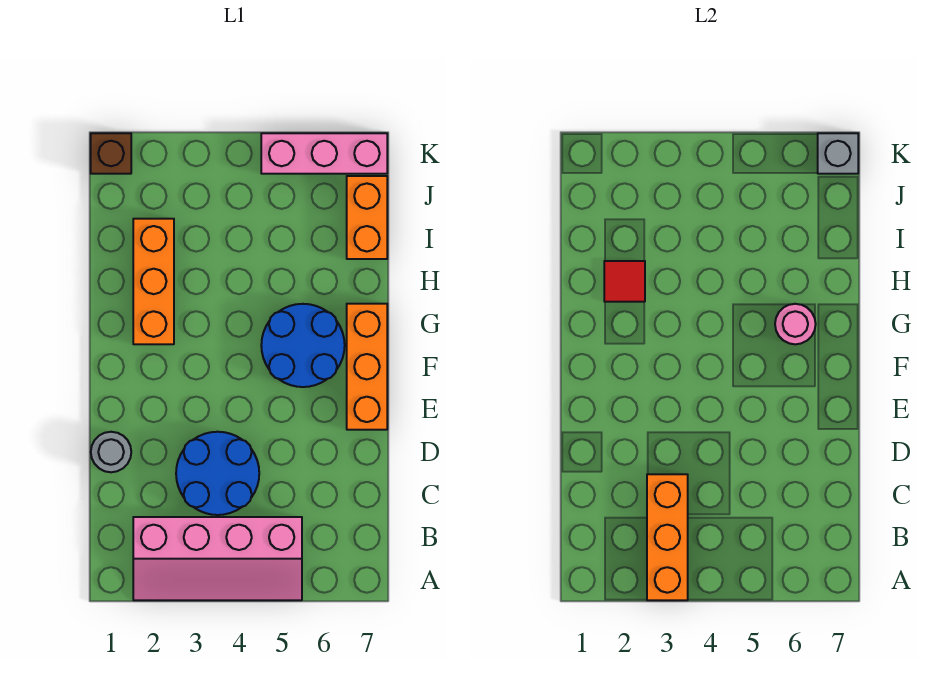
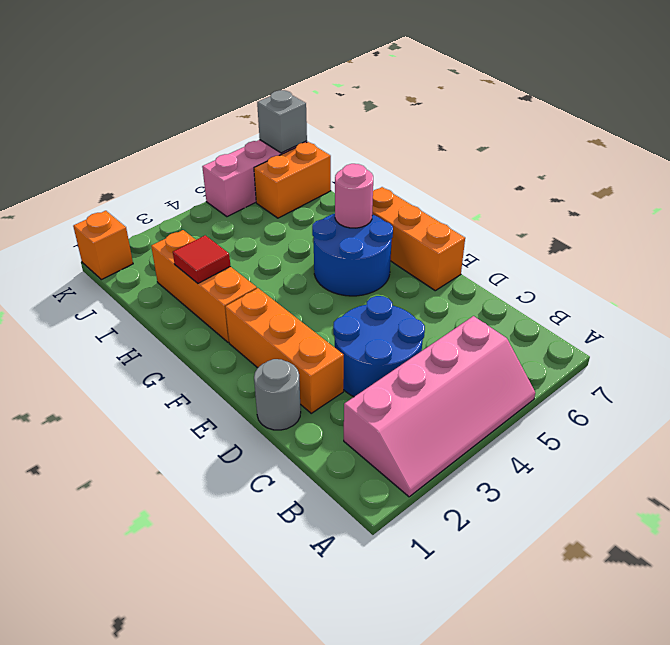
orange brick A3:C3 level 2 -> orange brick D2:F2 level 1
orange brick I7:J7 level 1 -> orange brick J6:J7 level 1
brown brick K1 level 1 -> orange brick K1 level 1

